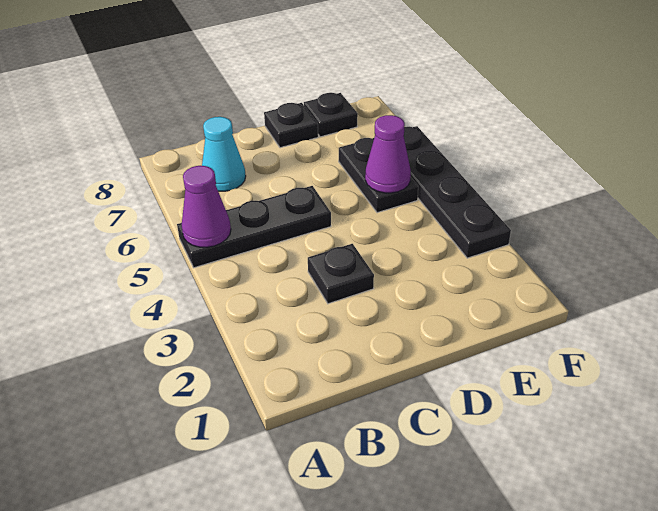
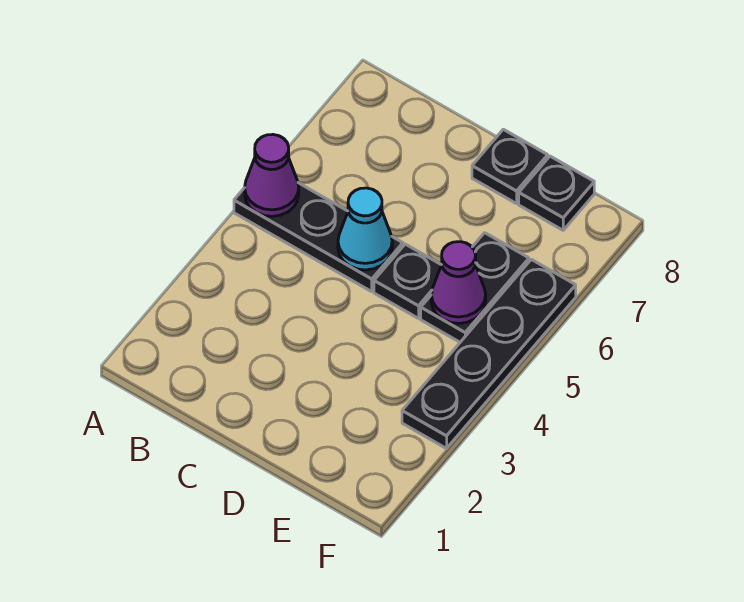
cyan cone B7 level 1 -> cyan cone C5 level 2
black plate C3 level 1 -> black plate D5 level 1

